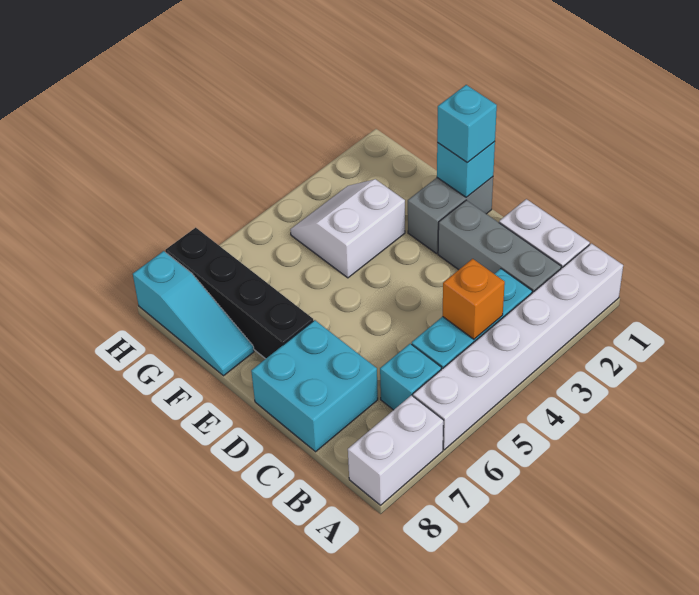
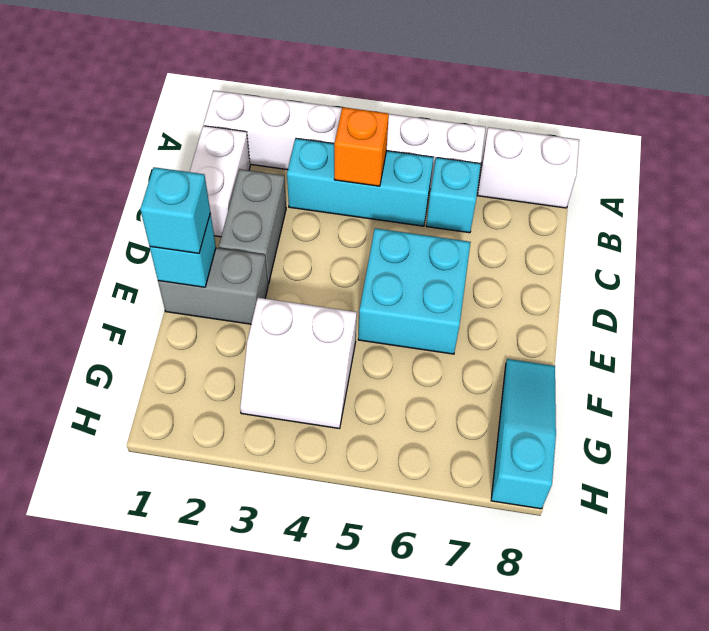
grey brick B2:D2 level 1 -> grey brick C2:D2 level 1
cyan brick C7:D8 level 1 -> cyan brick D5:E6 level 1
black brick E7:H7 level 1 -> none

